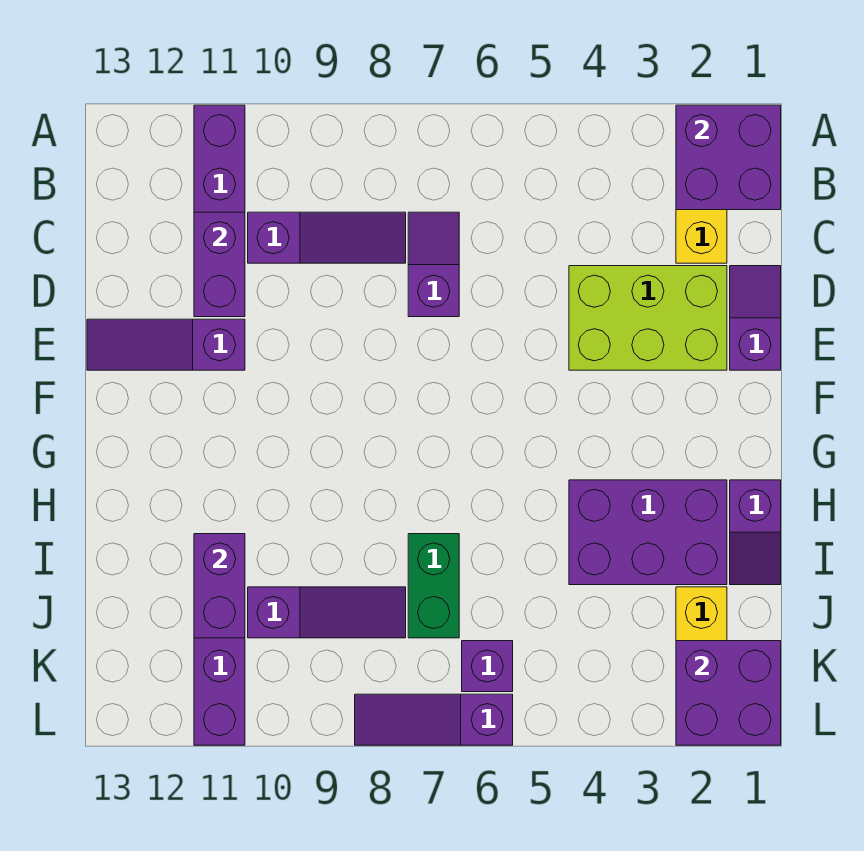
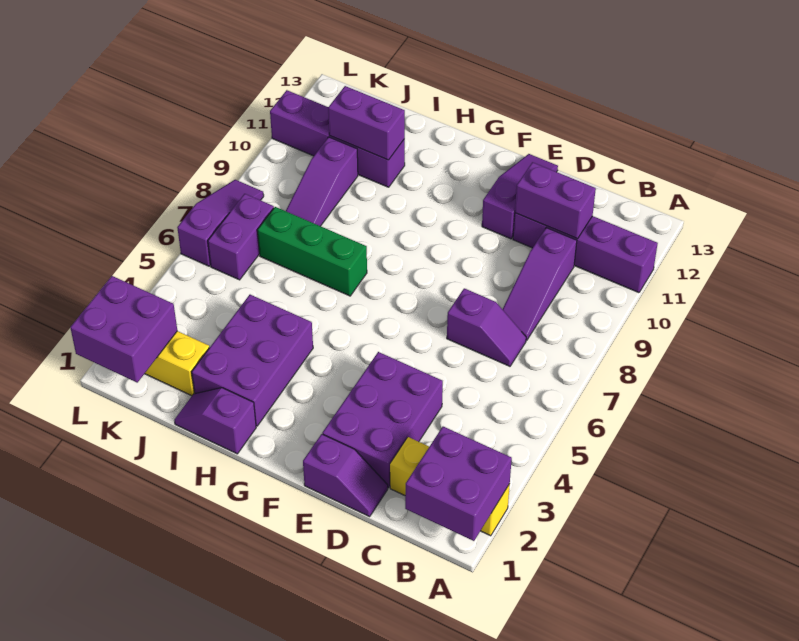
lime brick D2:E4 level 1 -> purple brick D2:E4 level 1
green brick I7:J7 level 1 -> green brick H7:J7 level 1
purple brick K6 level 1 -> purple brick K6:K7 level 1

